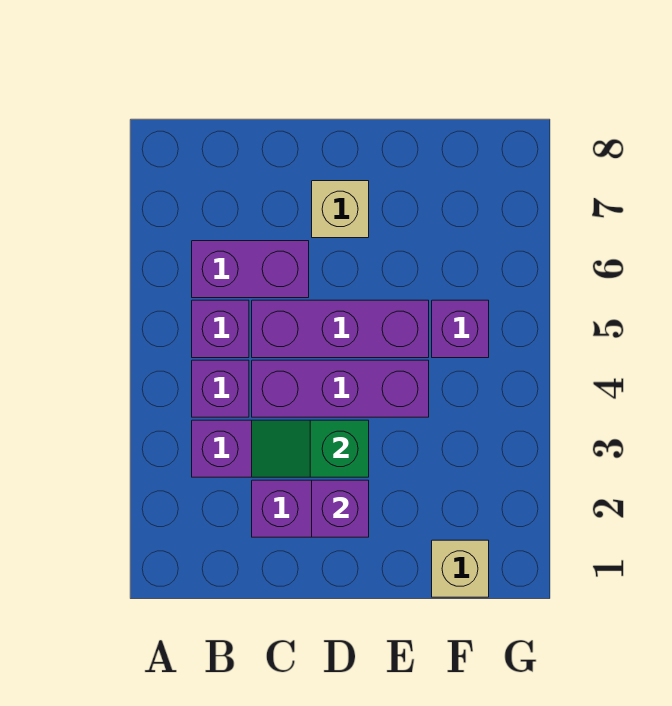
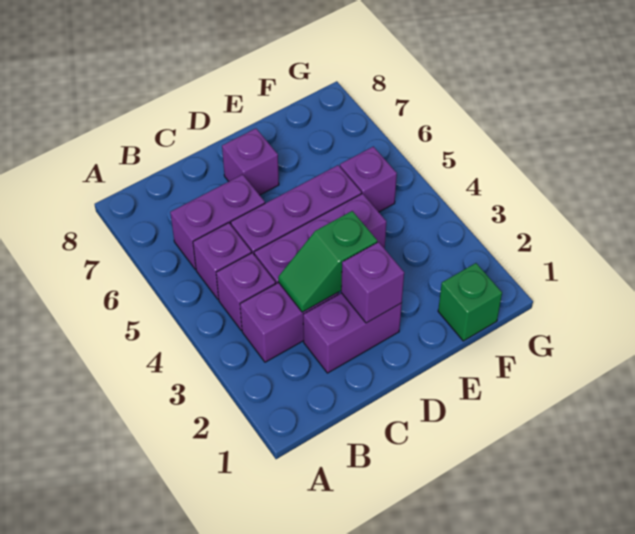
tan brick D7 level 1 -> purple brick D7 level 1
tan brick F1 level 1 -> green brick F1 level 1

